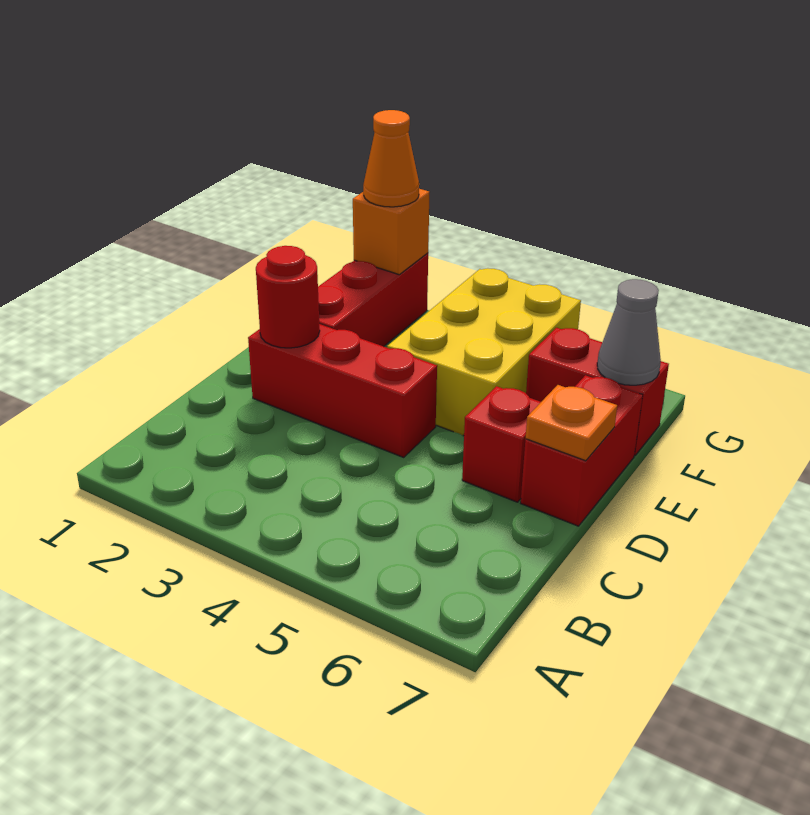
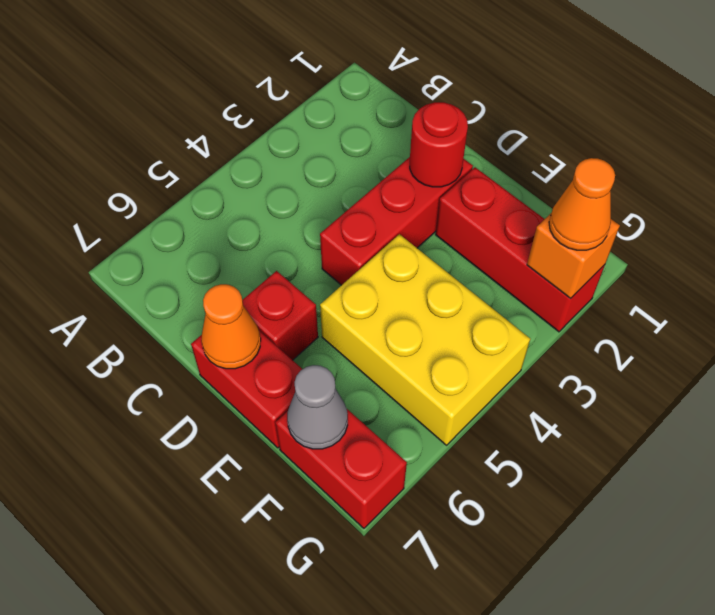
orange plate D7 level 2 -> orange cone D7 level 2
red brick F6:F7 level 1 -> red brick F7:G7 level 1

